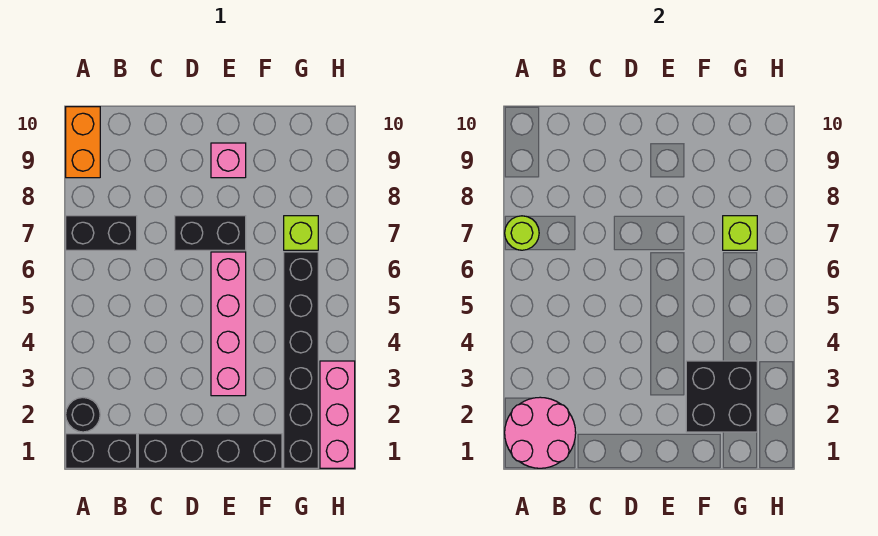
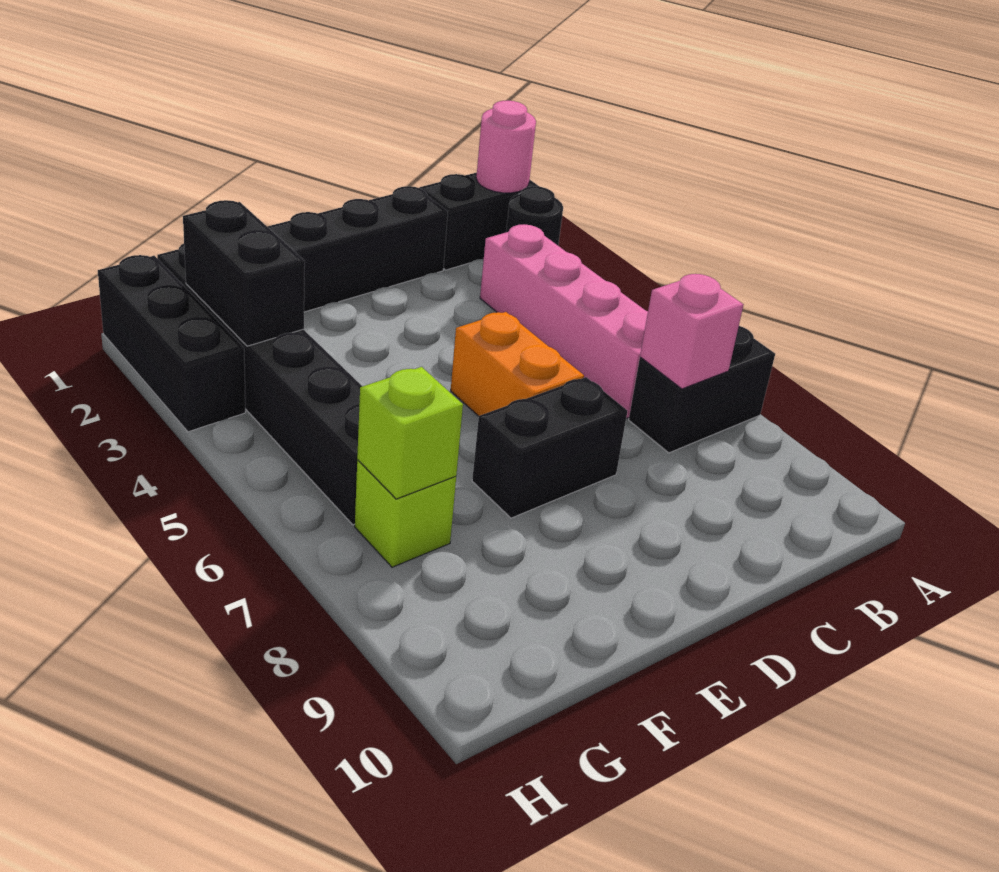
pink round brick A1:B2 level 2 -> pink round brick A1 level 2
lime round brick A7 level 2 -> none
orange brick A9:A10 level 1 -> orange brick D5:D6 level 1
pink brick E3:E6 level 1 -> pink brick B3:B6 level 1
pink brick E9 level 1 -> pink brick B7 level 2
black brick F2:G3 level 2 -> black brick G2:G3 level 2
pink brick H1:H3 level 1 -> black brick H1:H3 level 1

